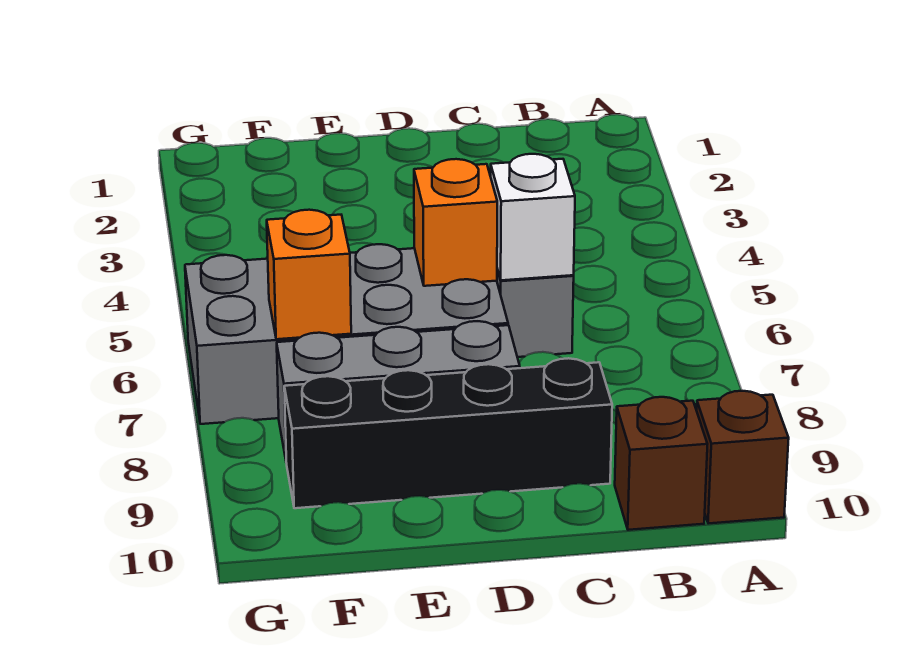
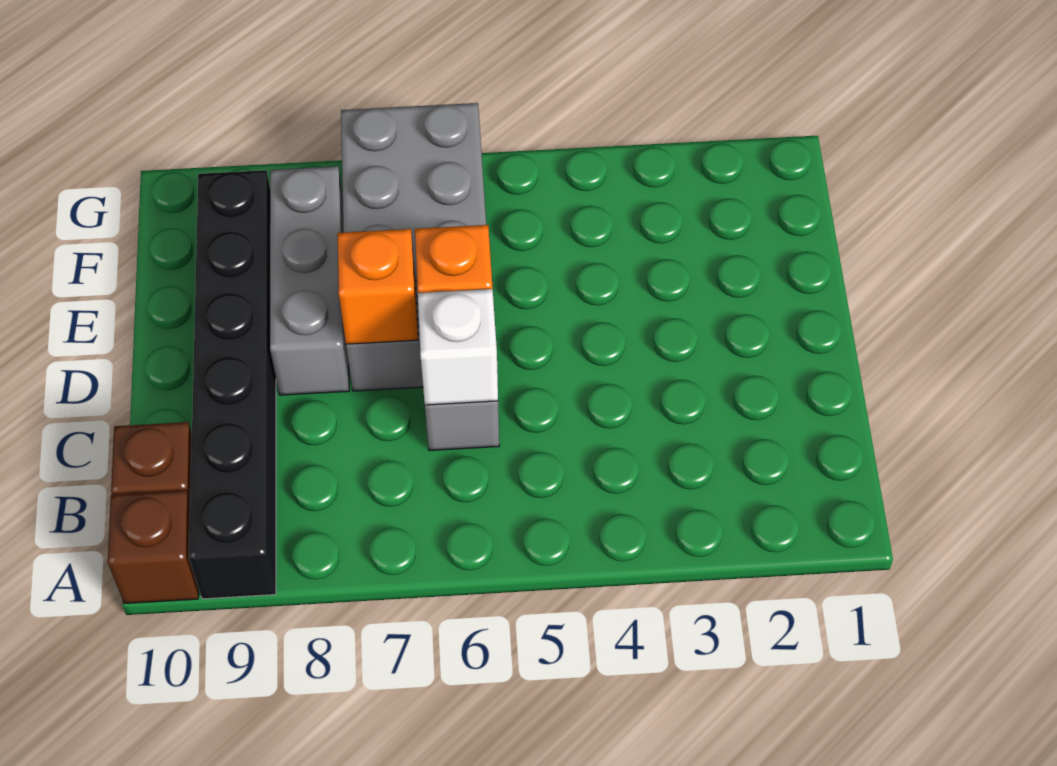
black brick C9:F9 level 1 -> black brick A9:F9 level 1
orange brick F7 level 2 -> orange brick D7 level 2

